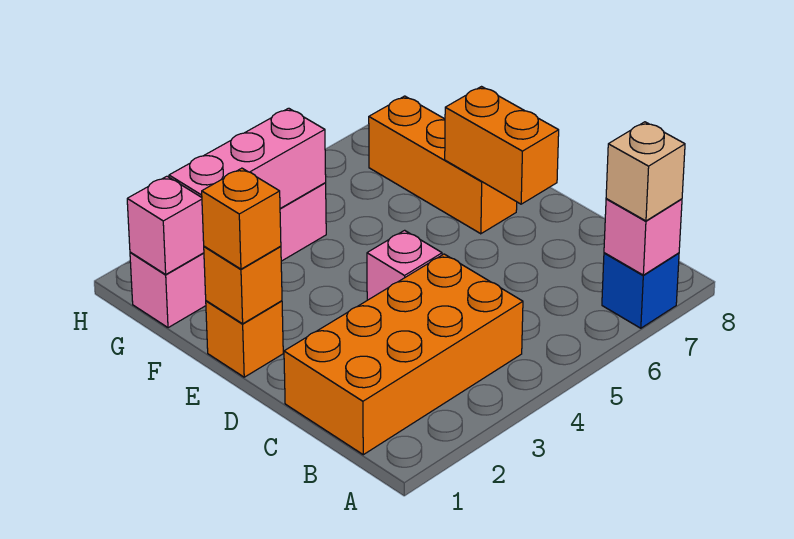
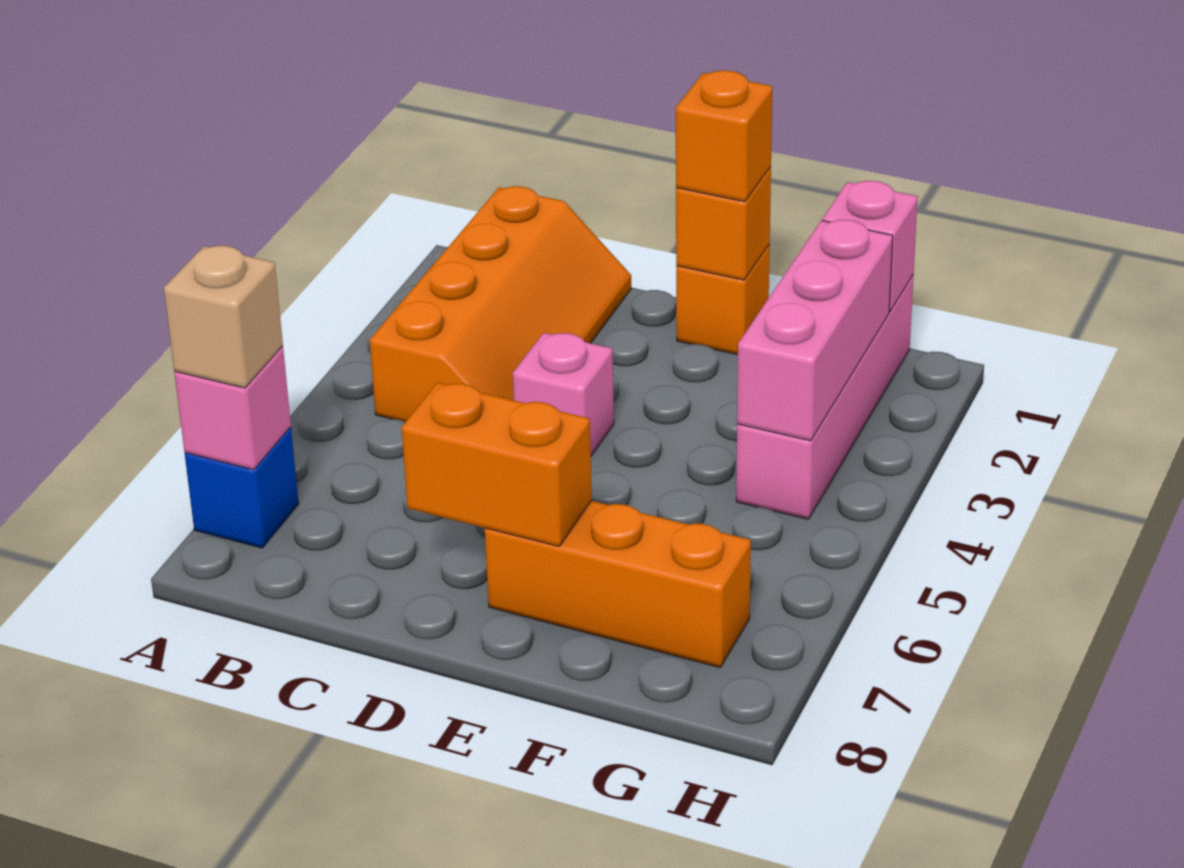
orange brick B1:C4 level 1 -> orange slope B1:C4 level 1 top B

